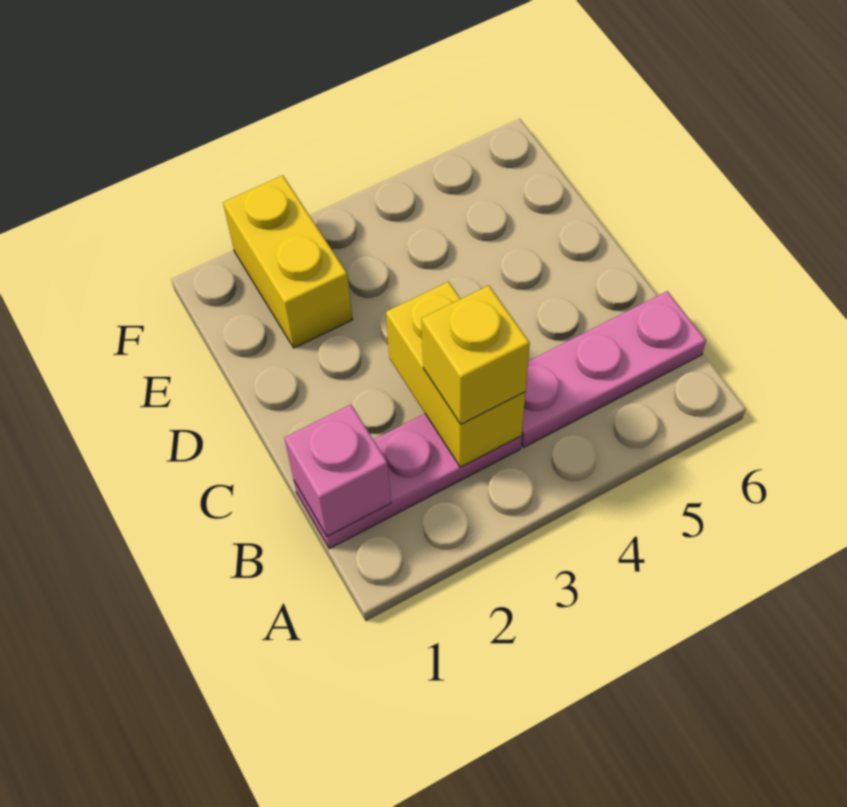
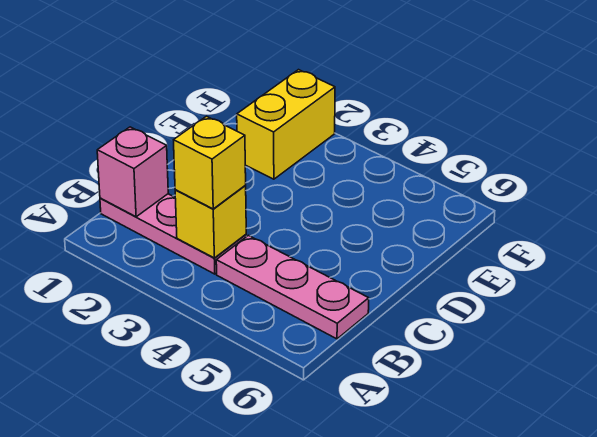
yellow brick B3:C3 level 2 -> yellow brick B3 level 2

